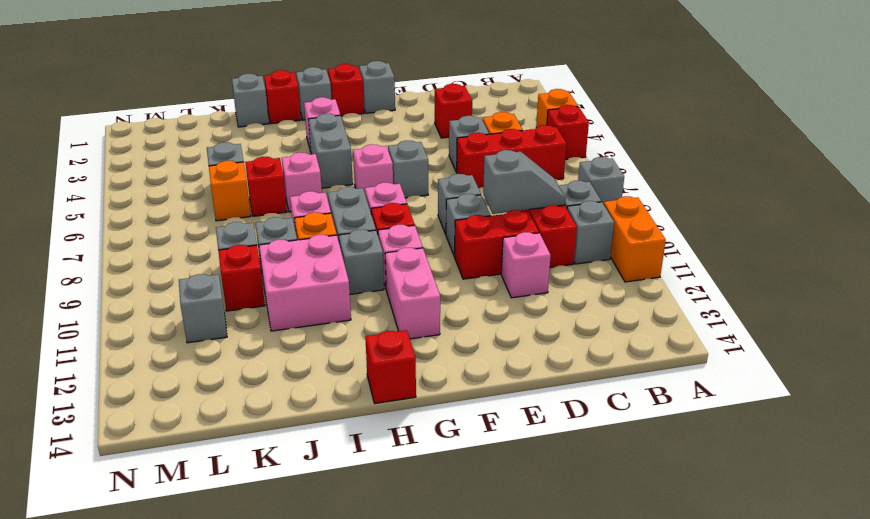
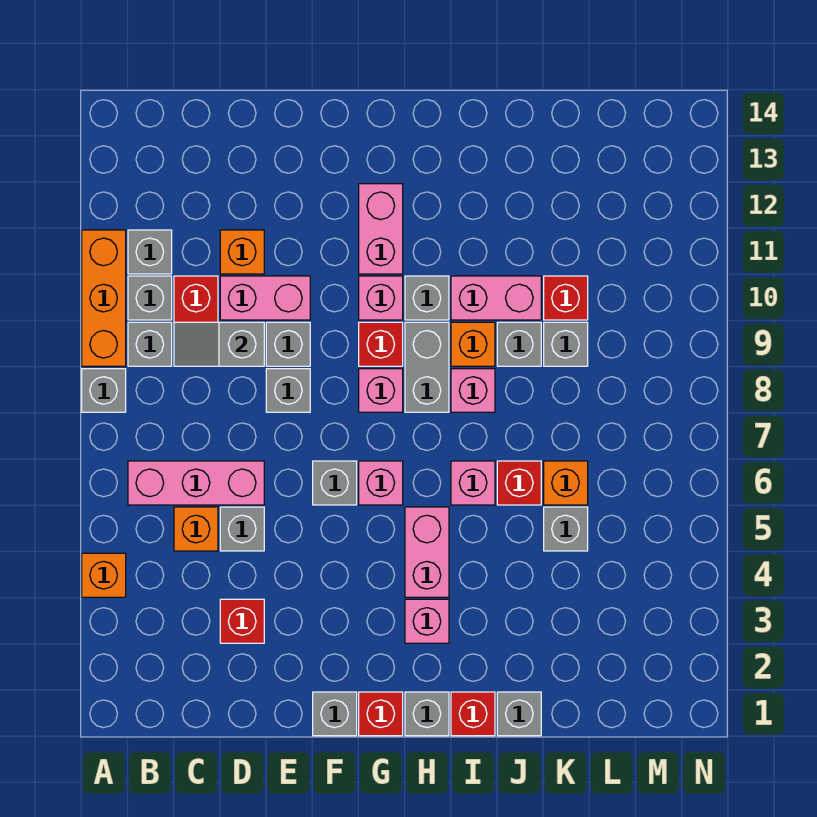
red brick A5 level 1 -> none
orange brick A10:A11 level 1 -> orange brick A9:A11 level 1
red brick B6:D6 level 1 -> pink brick B6:D6 level 1
red brick D10:E10 level 1 -> pink brick D10:E10 level 1
pink brick D11 level 1 -> orange brick D11 level 1
grey brick H4:H5 level 1 -> pink brick H4:H5 level 1
red brick H14 level 1 -> none
pink brick I10:J11 level 1 -> pink brick I10:J10 level 1
grey brick L11 level 1 -> grey brick B11 level 1

